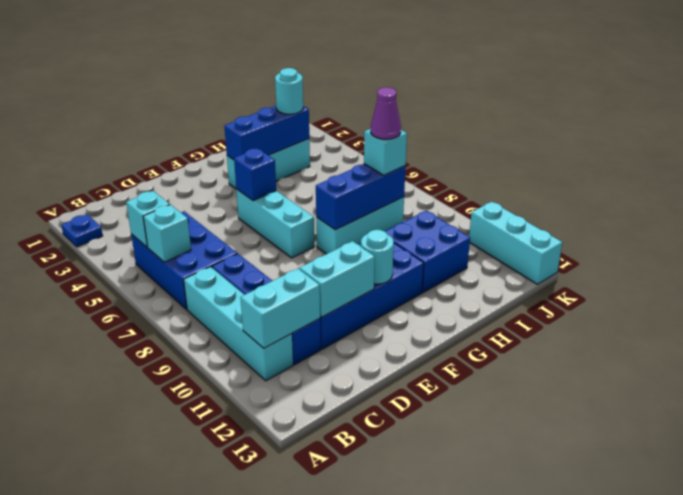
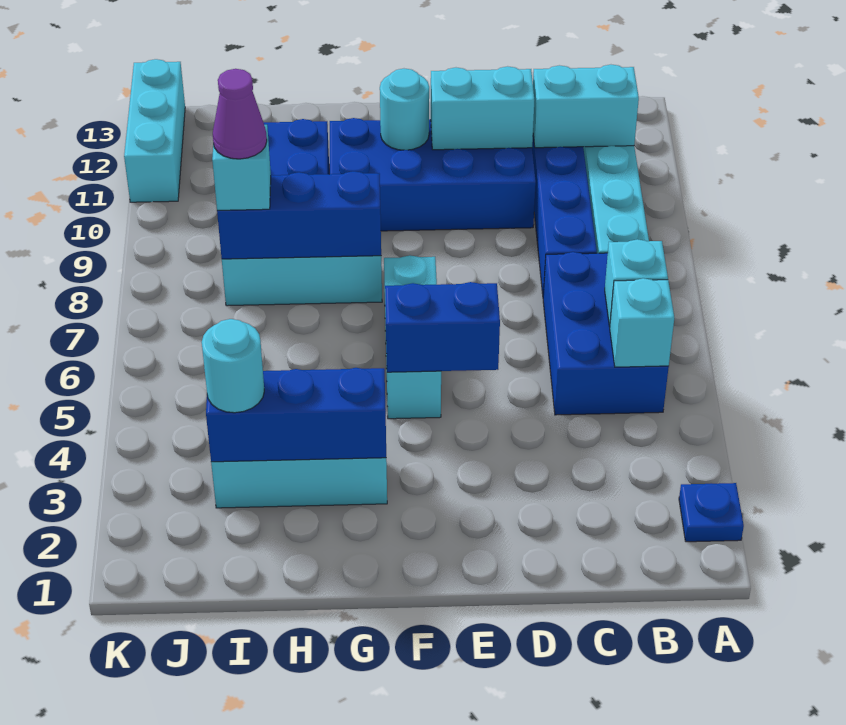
blue brick F5 level 2 -> blue brick E5:F5 level 2

